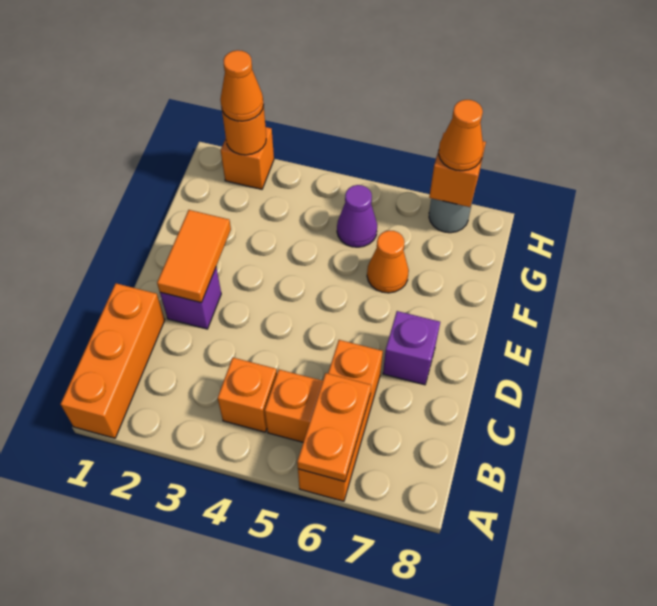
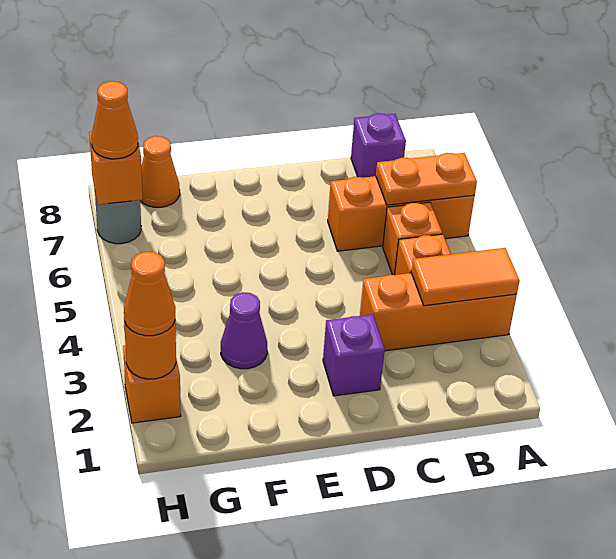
orange brick A1:C1 level 1 -> orange brick A3:C3 level 1
orange tile D2:E2 level 2 -> orange tile A3:B3 level 2
purple brick D7 level 1 -> purple brick B8 level 1
orange cone F6 level 1 -> orange cone G8 level 1
purple cone G5 level 1 -> purple cone F3 level 1

